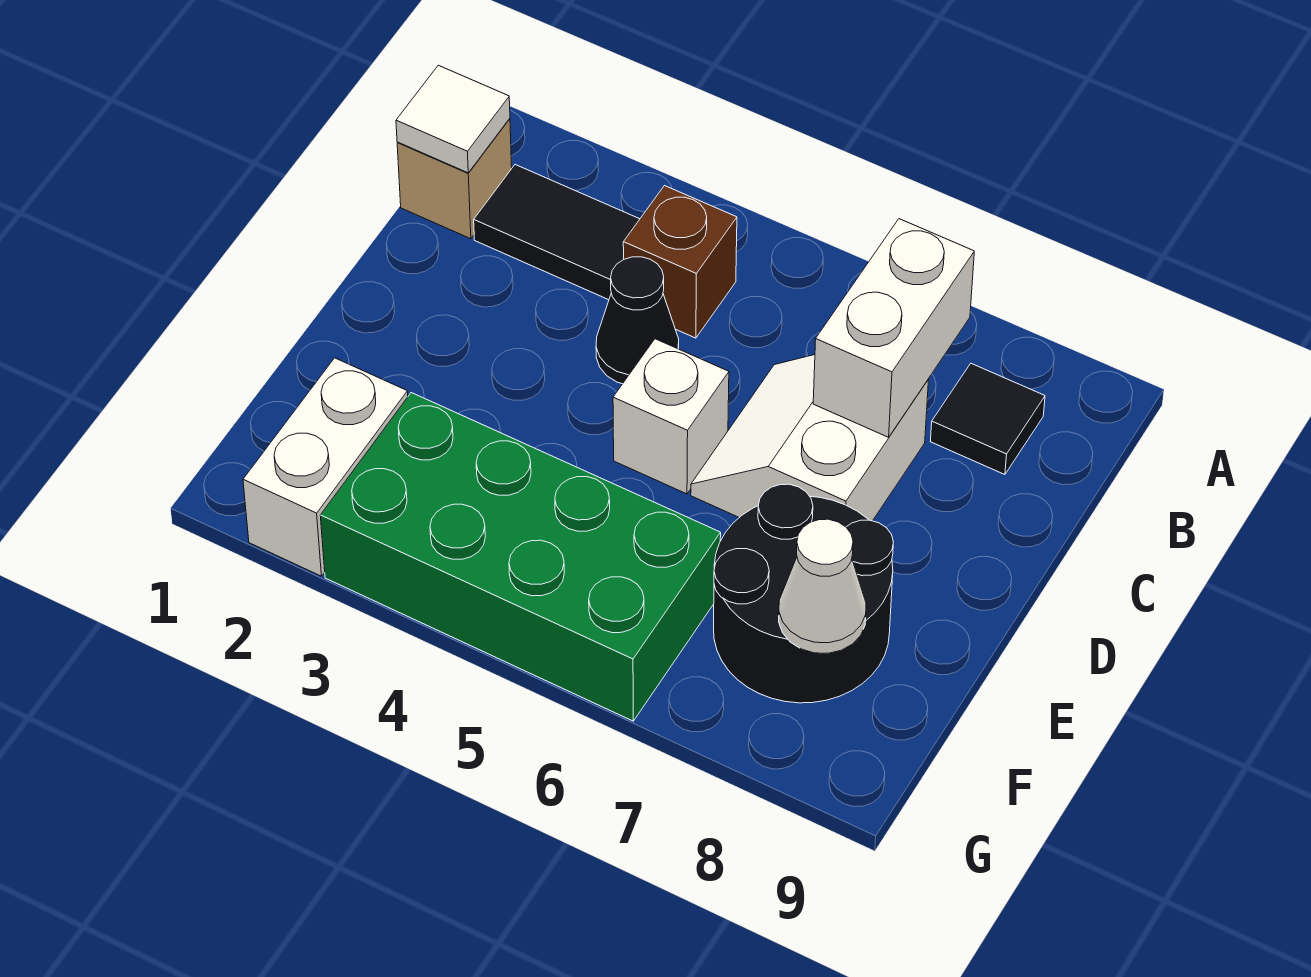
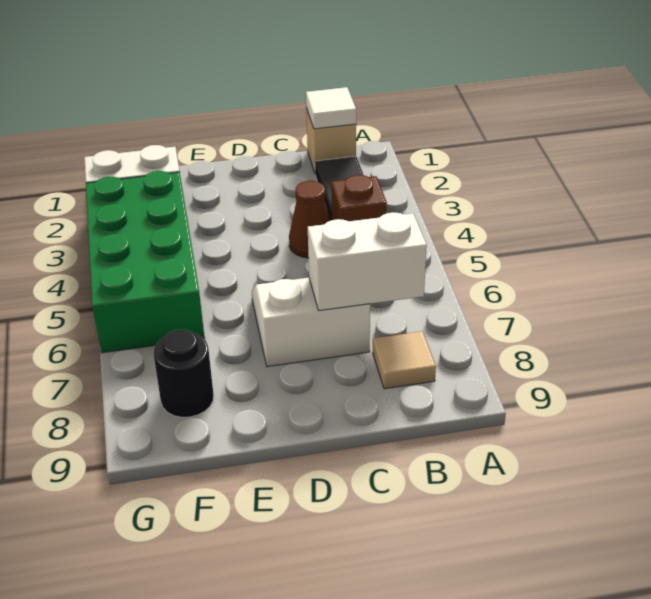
black tile B8 level 1 -> tan tile B8 level 1
black cone C4 level 1 -> brown cone C4 level 1
white brick D5 level 1 -> none
black round brick E7:F8 level 1 -> black round brick F8 level 1
white cone F8 level 2 -> none

